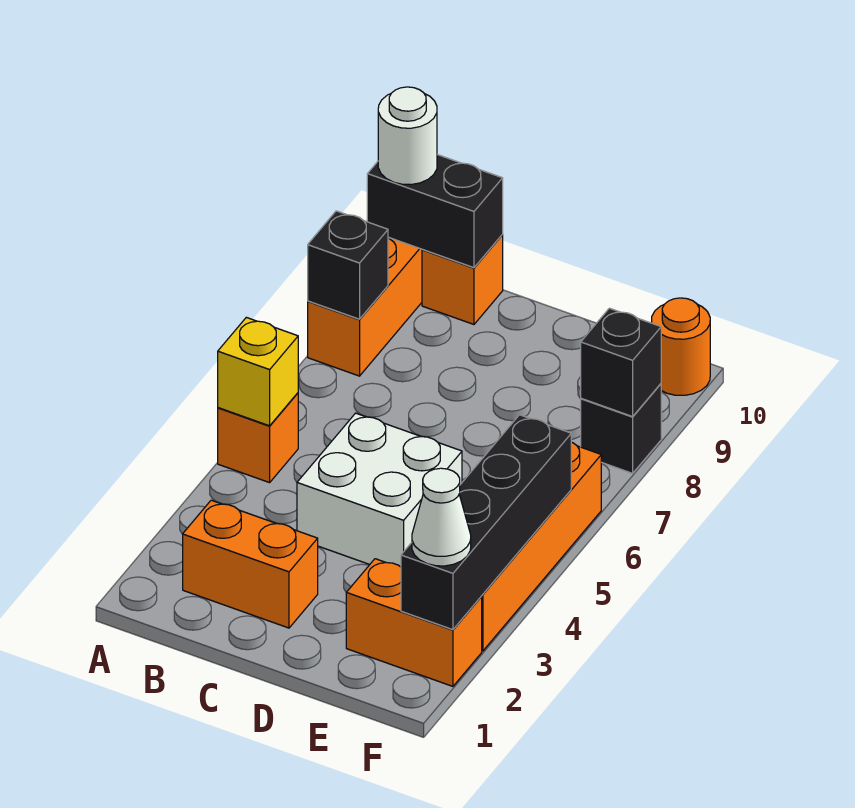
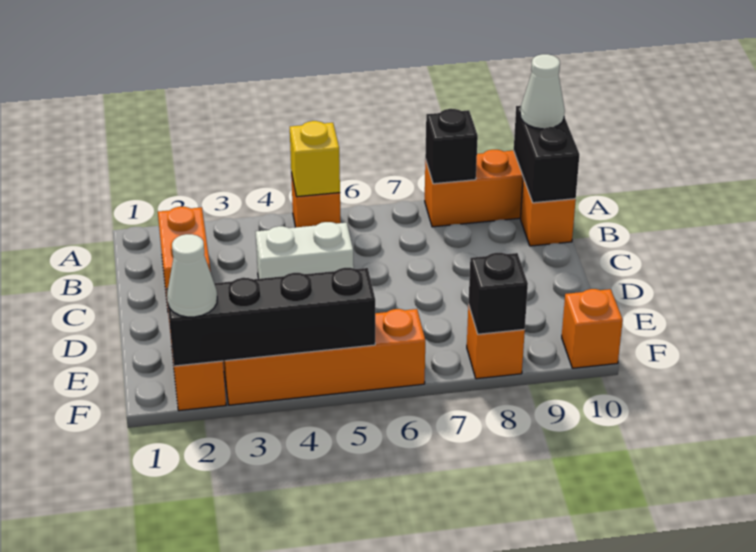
white round brick A10 level 3 -> white cone A10 level 3
white brick C4:D5 level 1 -> white brick C4:C5 level 1
black brick F8 level 1 -> orange brick F8 level 1
orange round brick F10 level 1 -> orange brick F10 level 1

